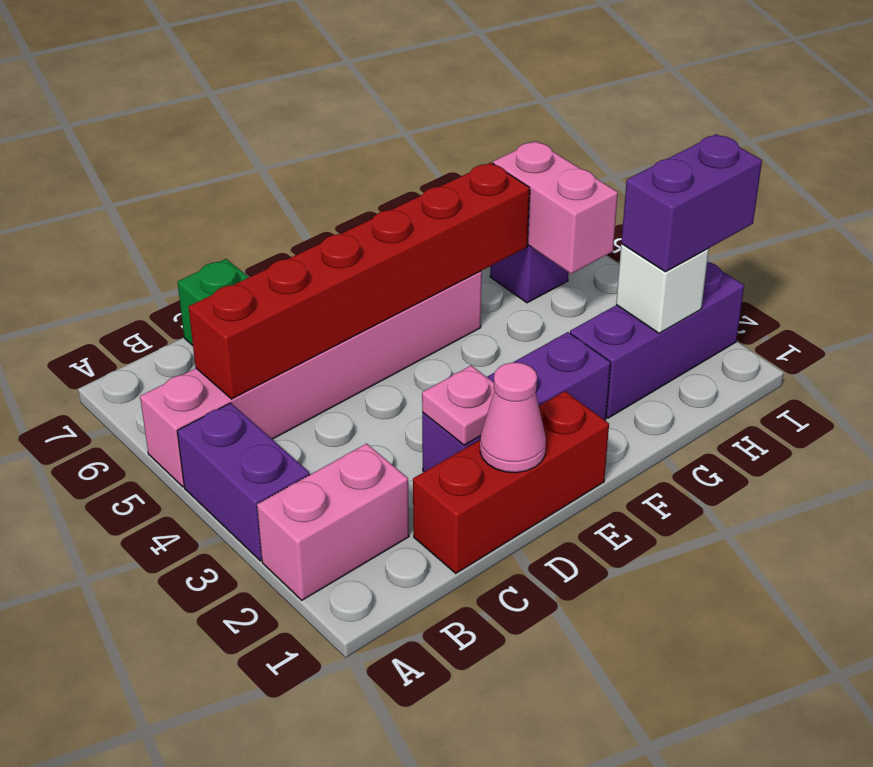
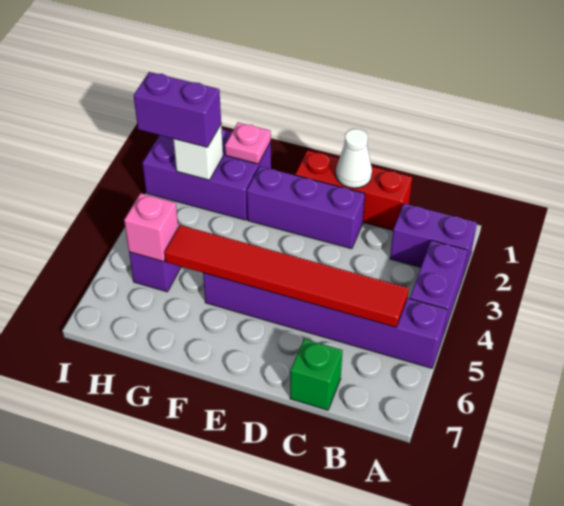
pink brick A2:B2 level 1 -> purple brick A2:B2 level 1
pink brick A5:F5 level 1 -> purple brick A5:F5 level 1
red brick B5:G5 level 2 -> red tile B5:G5 level 2
pink cone D1 level 2 -> white cone D1 level 2
pink plate D2 level 2 -> pink plate G1 level 2
purple brick G2:I2 level 1 -> purple brick G1:I2 level 1
pink brick H4:H5 level 2 -> pink brick H5 level 2

